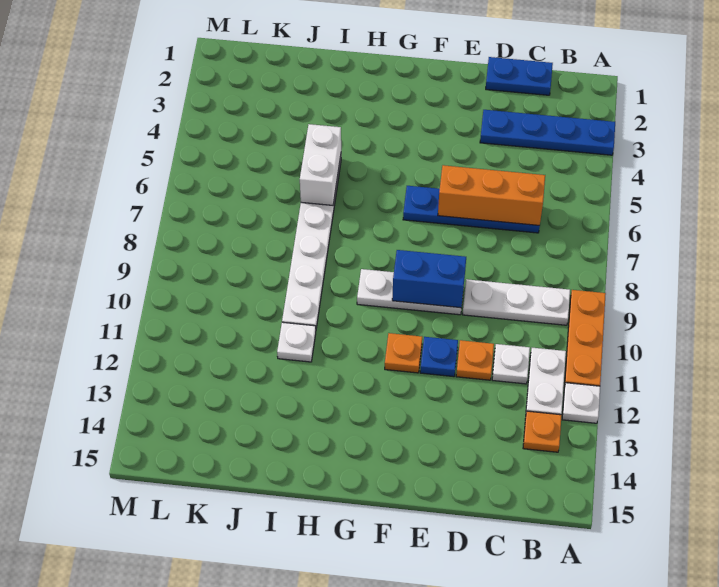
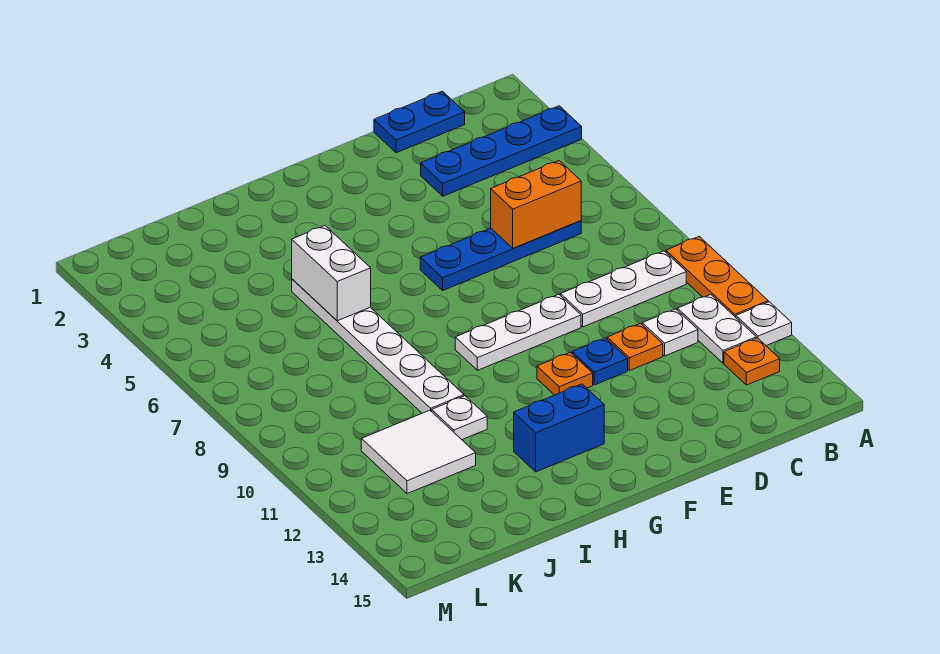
orange brick C6:E6 level 2 -> orange brick C6:D6 level 2
blue brick E9:F9 level 2 -> blue brick G13:H13 level 1
none -> white tile J11:K12 level 1

